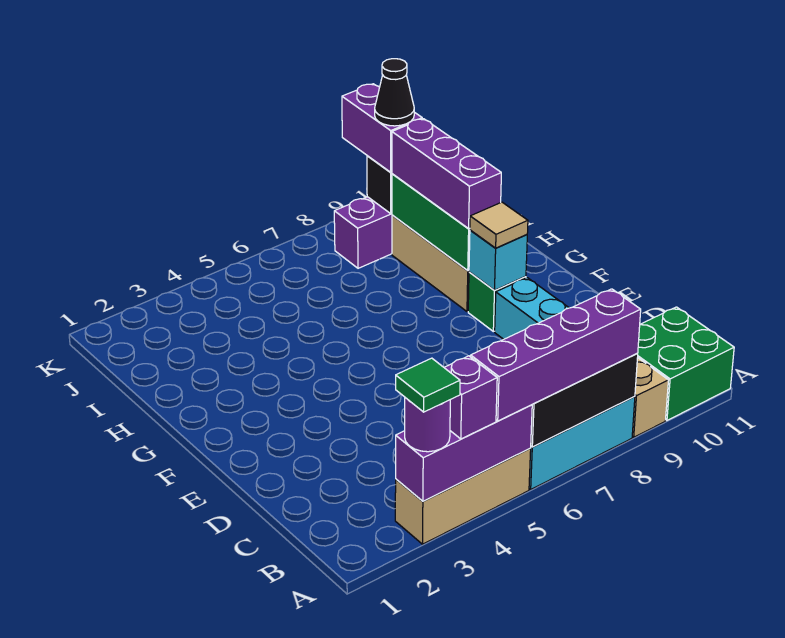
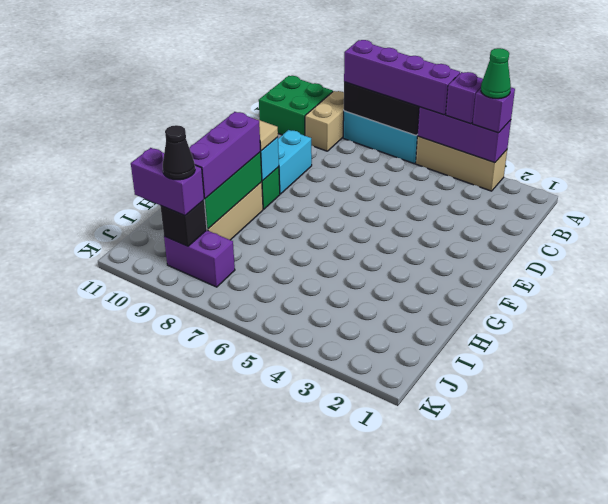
purple round brick A3 level 3 -> purple brick A3 level 3
green tile A3 level 4 -> green cone A3 level 4
purple brick J9:K9 level 3 -> purple brick J9:J10 level 3

